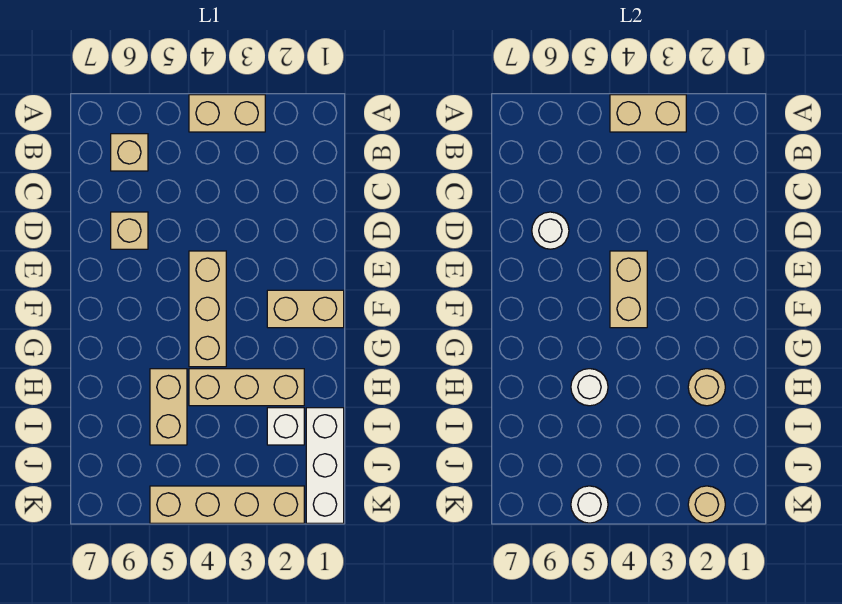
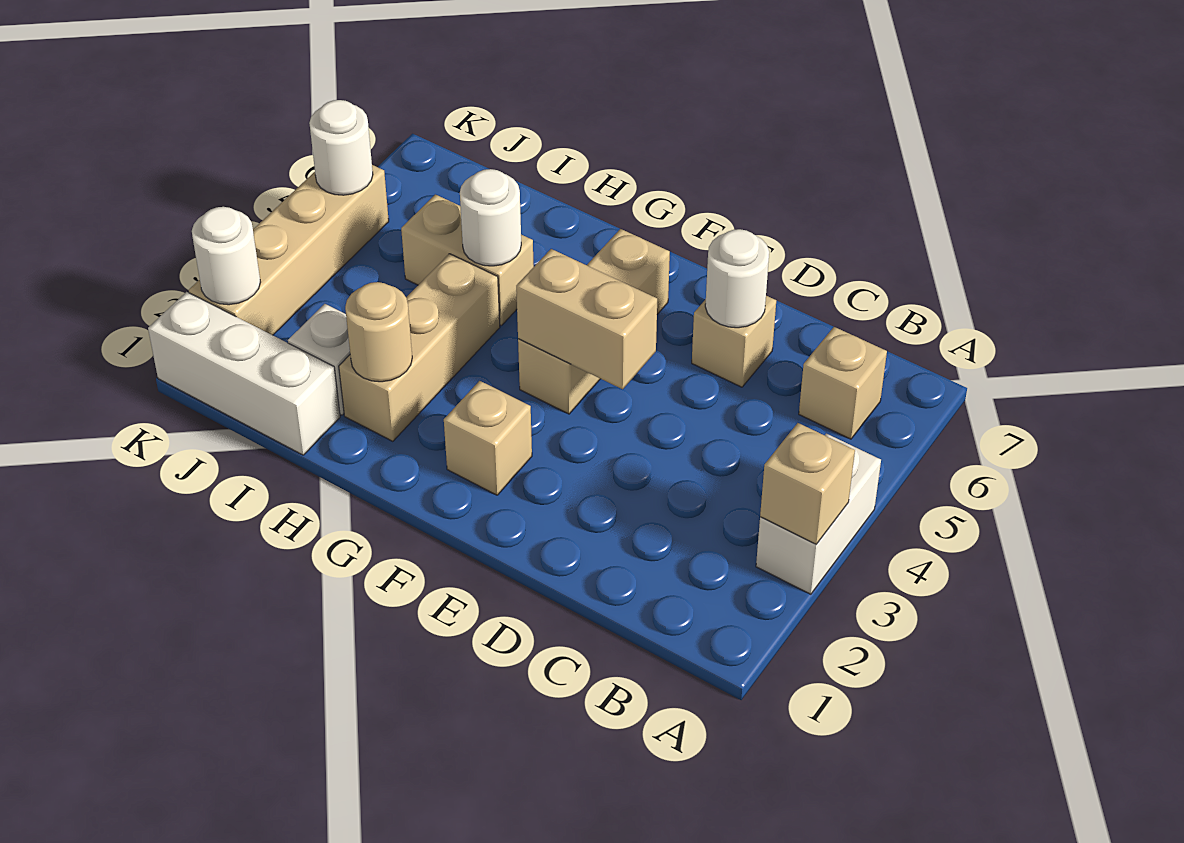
tan brick A3:A4 level 1 -> white brick A3:A4 level 1
tan brick A3:A4 level 2 -> tan brick A3 level 2
tan brick E4:G4 level 1 -> tan brick F4:F6 level 1
tan brick F1:F2 level 1 -> tan brick F2 level 1
tan round brick K2 level 2 -> white round brick K2 level 2

